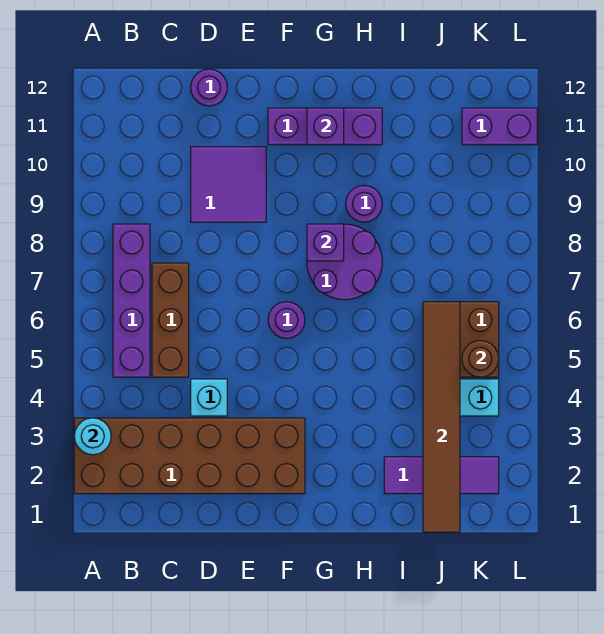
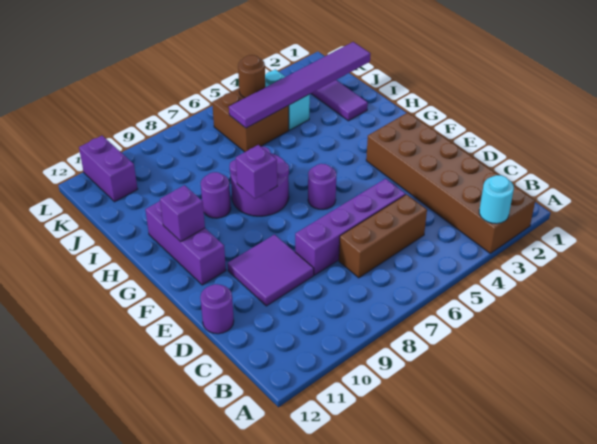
purple brick B5:B8 level 1 -> purple brick D5:D8 level 1
cyan brick D4 level 1 -> none
brown tile J1:J6 level 2 -> purple tile J1:J6 level 2

